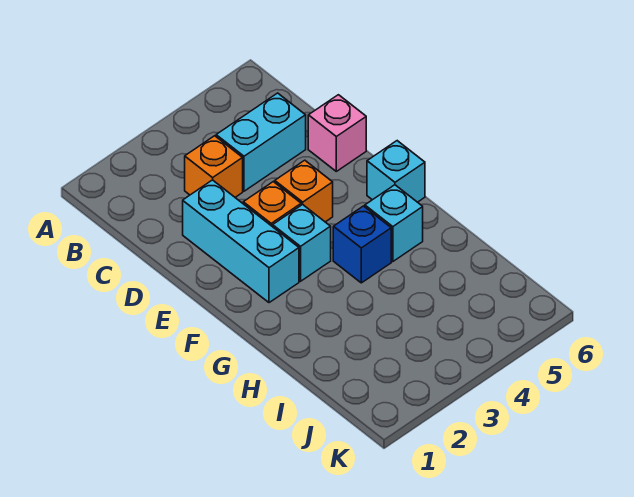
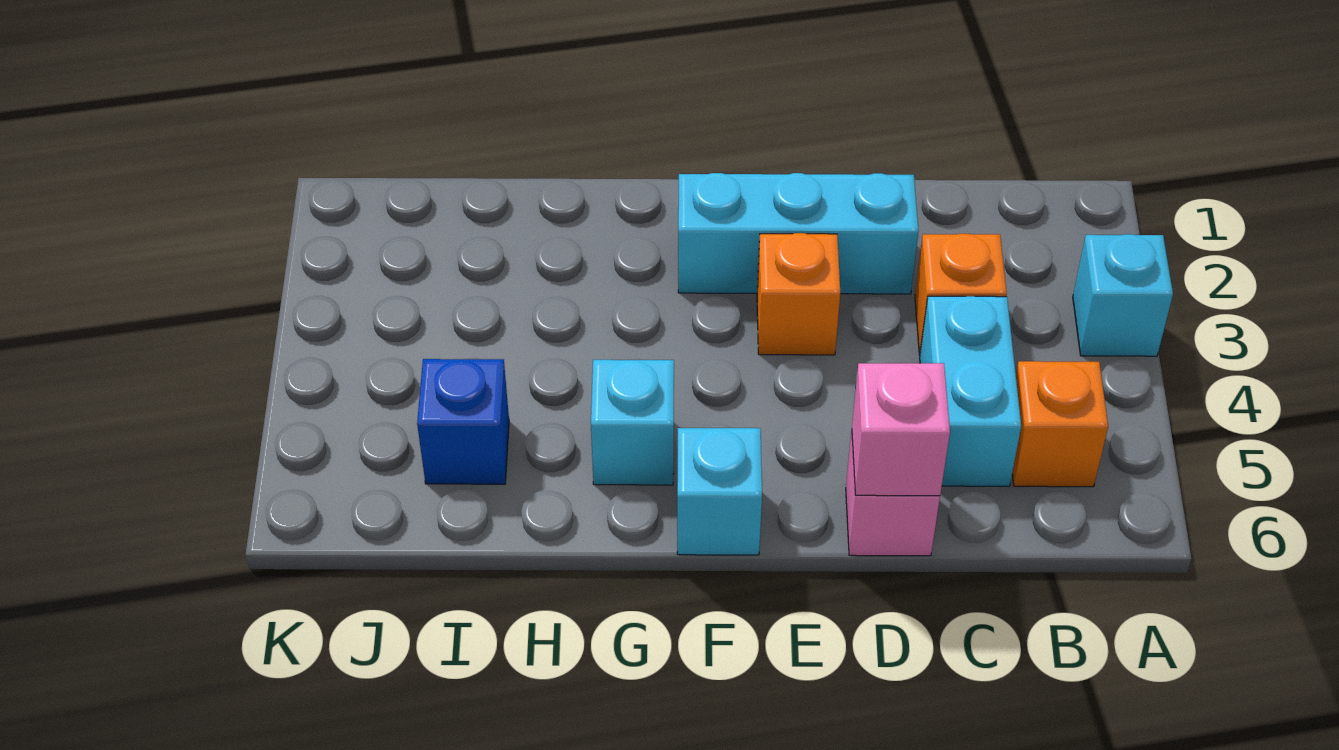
none -> pink brick D6 level 2
orange brick E4 level 1 -> orange brick B5 level 1
cyan brick F3 level 1 -> cyan brick A3 level 1
blue brick G4 level 1 -> blue brick I5 level 1

